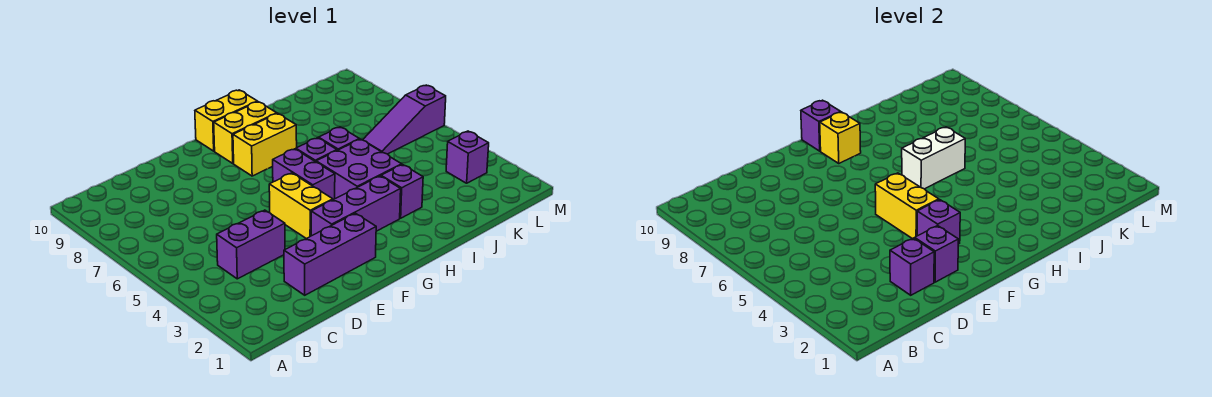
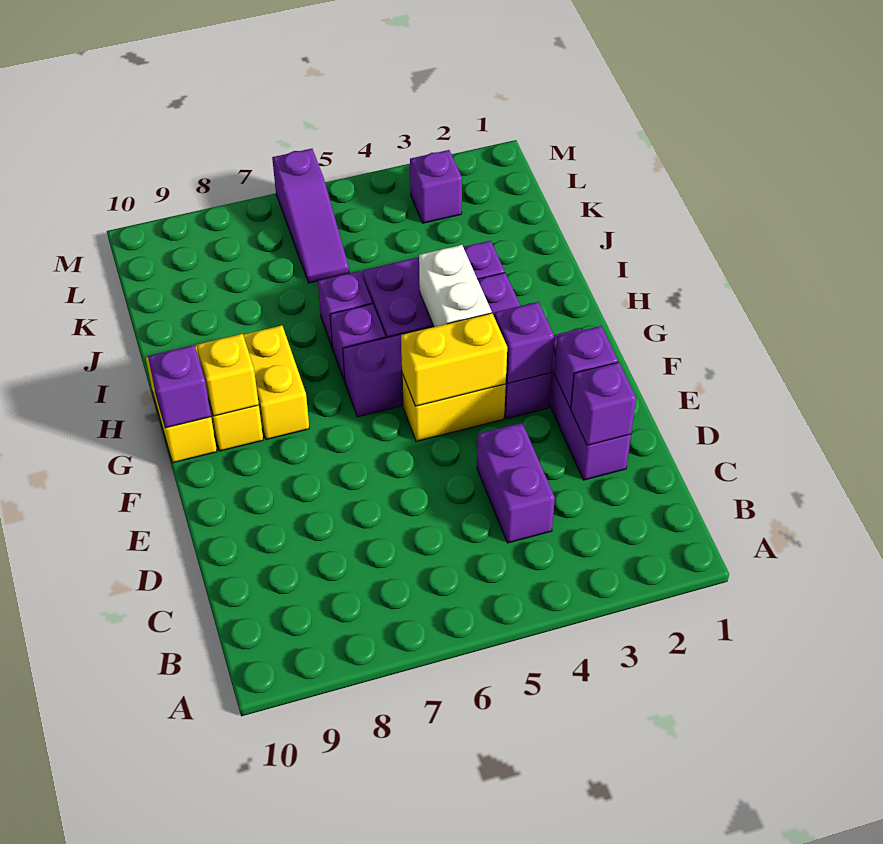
white brick H6:I6 level 2 -> white brick G4:H4 level 2

